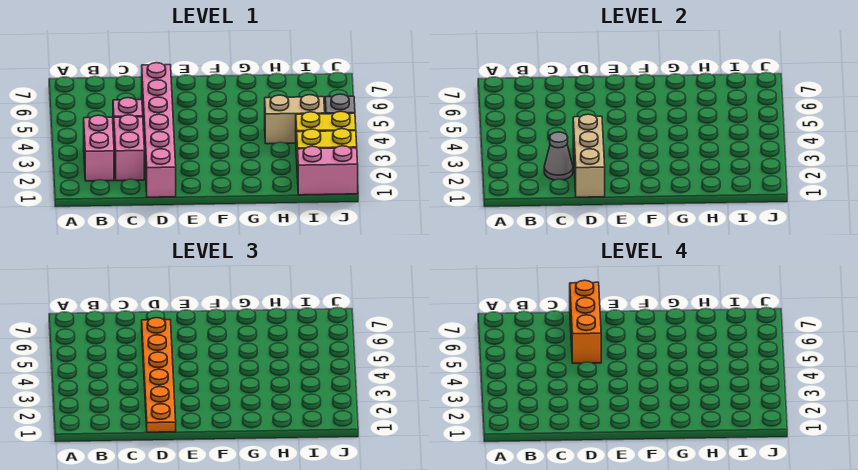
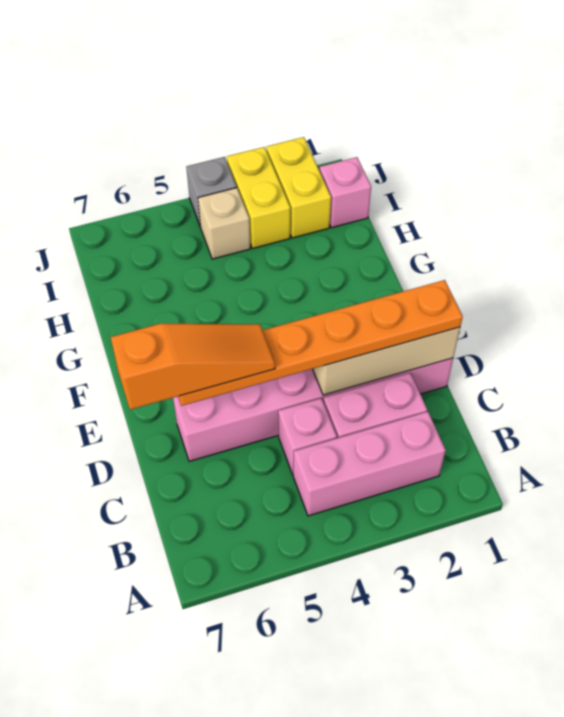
pink brick B2:B3 level 1 -> pink brick B2:B4 level 1
grey cone C2 level 2 -> none
orange brick D5:D7 level 4 -> orange slope D5:D7 level 4 top 7
tan brick H4:I4 level 1 -> tan brick I4 level 1
pink brick I1:J1 level 1 -> pink brick I1 level 1

